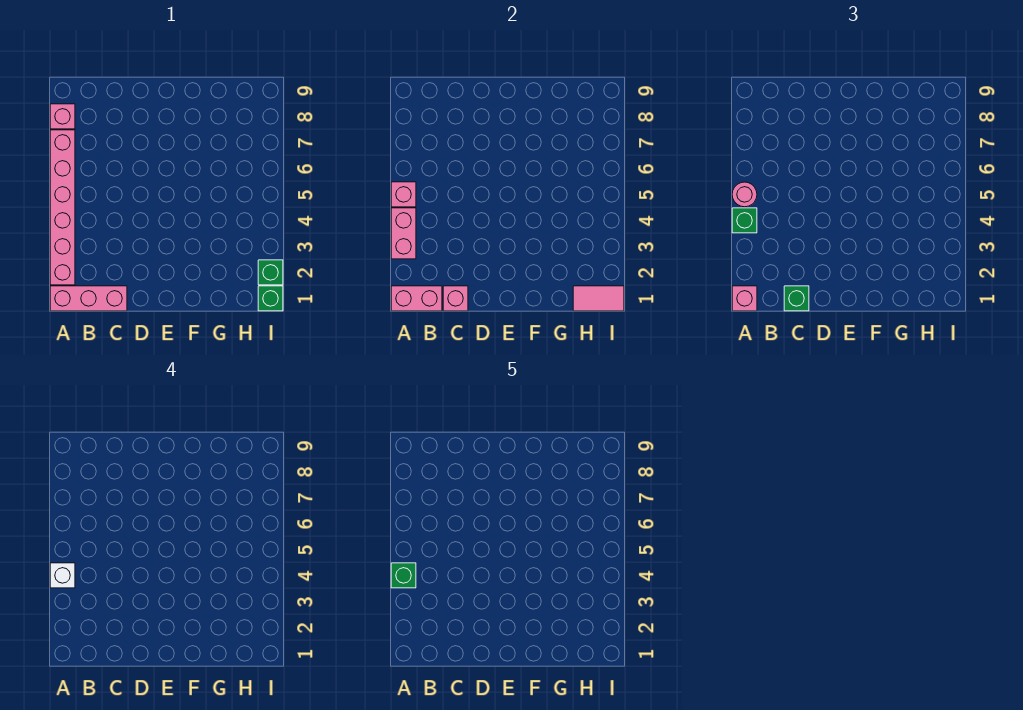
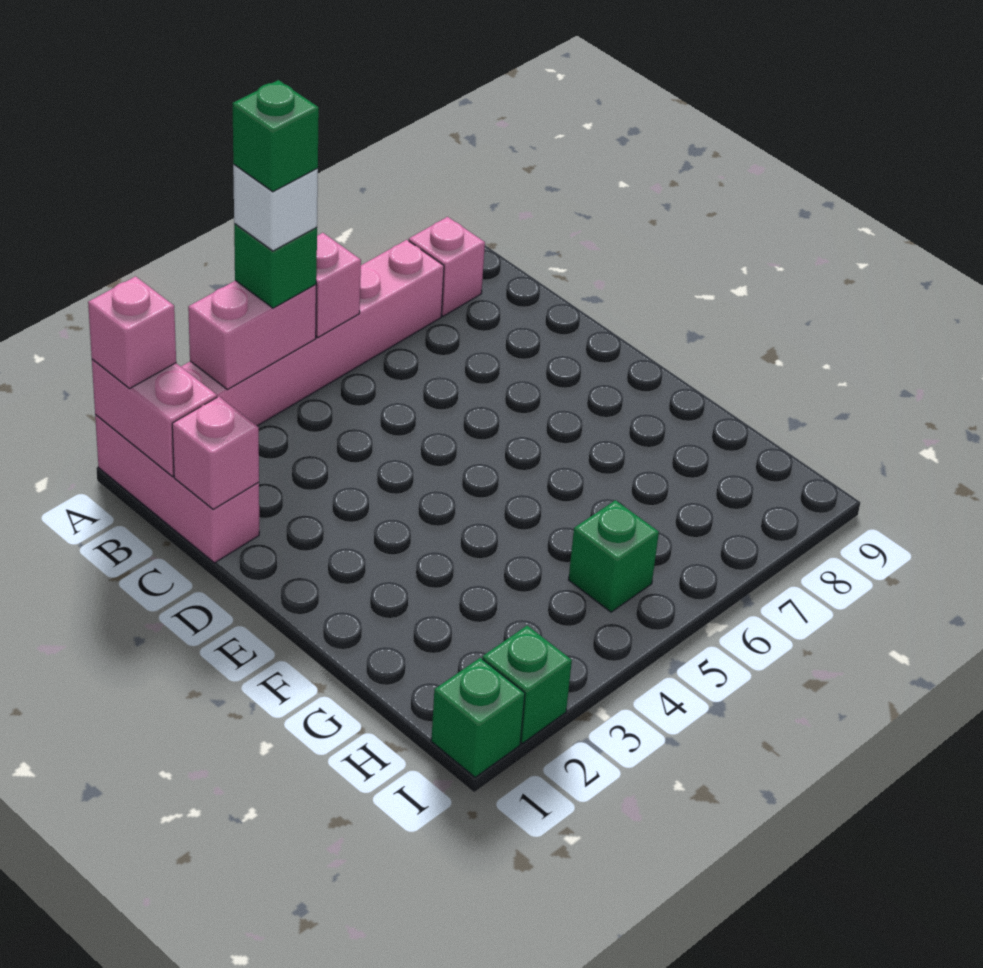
pink round brick A5 level 3 -> none
green brick C1 level 3 -> green brick H5 level 1
pink tile H1:I1 level 2 -> none

